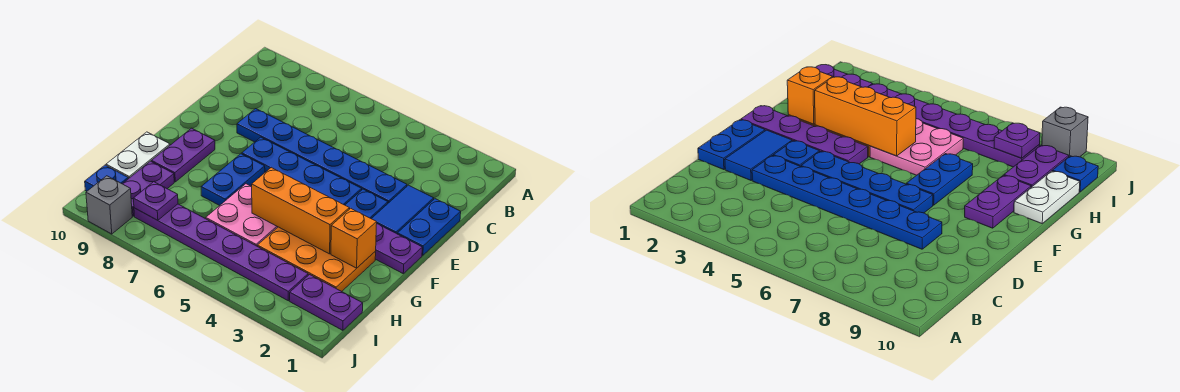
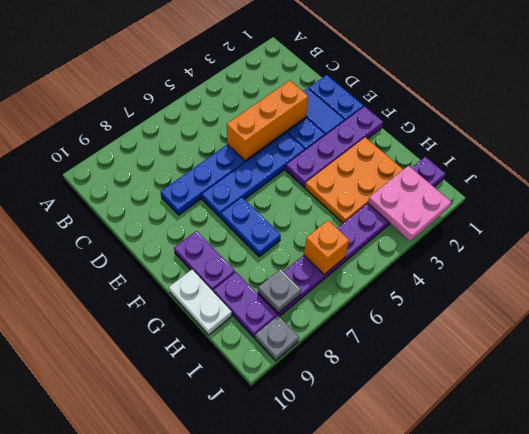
orange brick G2 level 2 -> orange brick I6 level 2
orange brick G3:G5 level 2 -> orange brick D3:D5 level 2
pink plate G5:H6 level 1 -> pink plate I2:J3 level 2
purple plate I8 level 2 -> grey plate I8 level 2
blue plate I10 level 1 -> none
grey brick J9 level 1 -> grey plate J9 level 1

